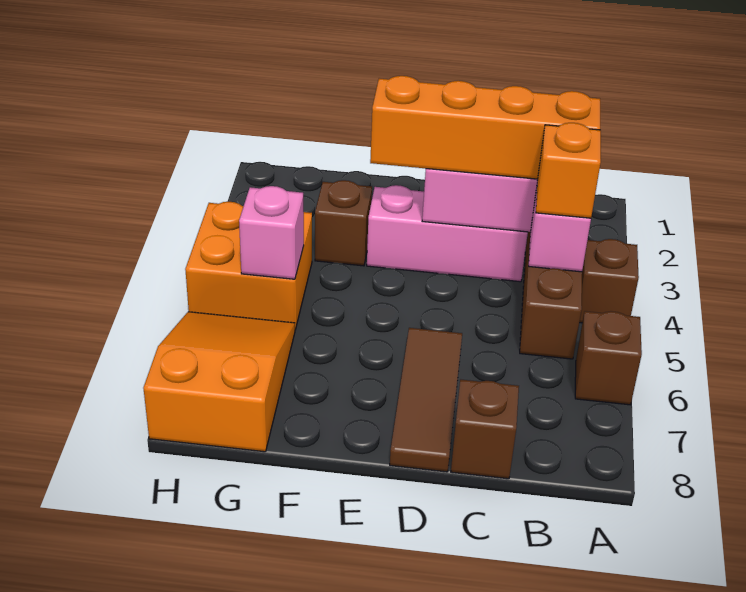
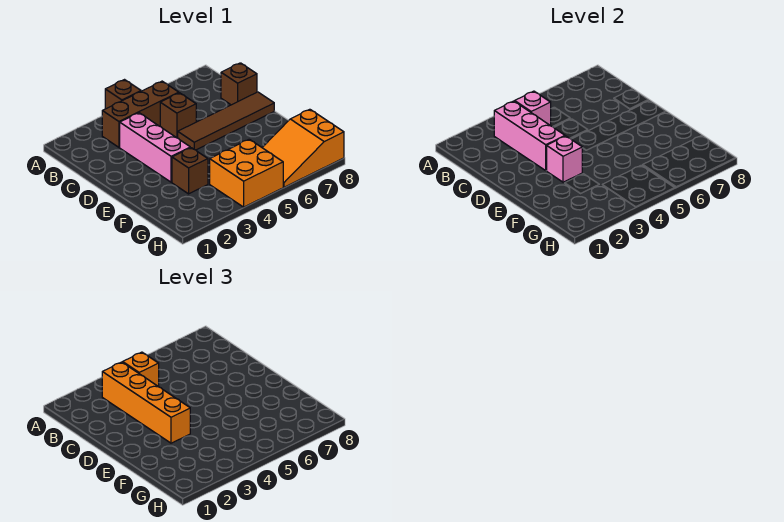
brown brick A6 level 1 -> brown brick C5 level 1
brown tile D6:D8 level 1 -> brown tile D5:D8 level 1
pink brick G5 level 2 -> pink brick E3 level 2

